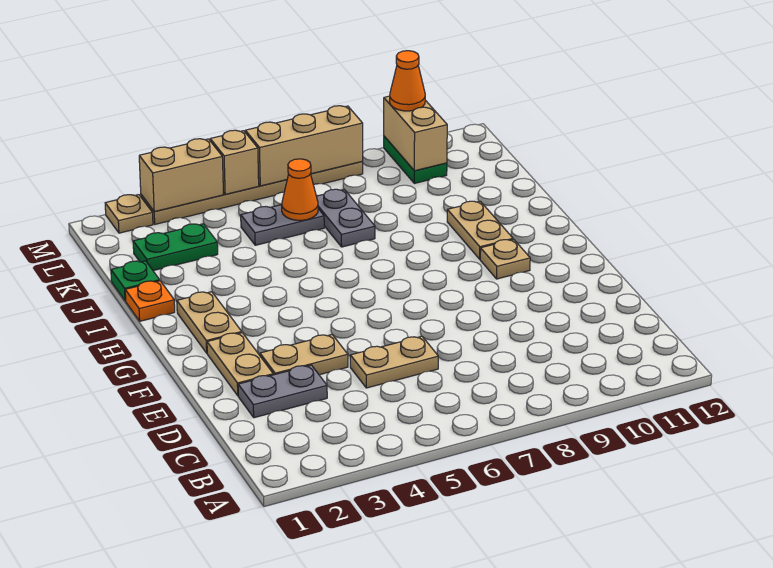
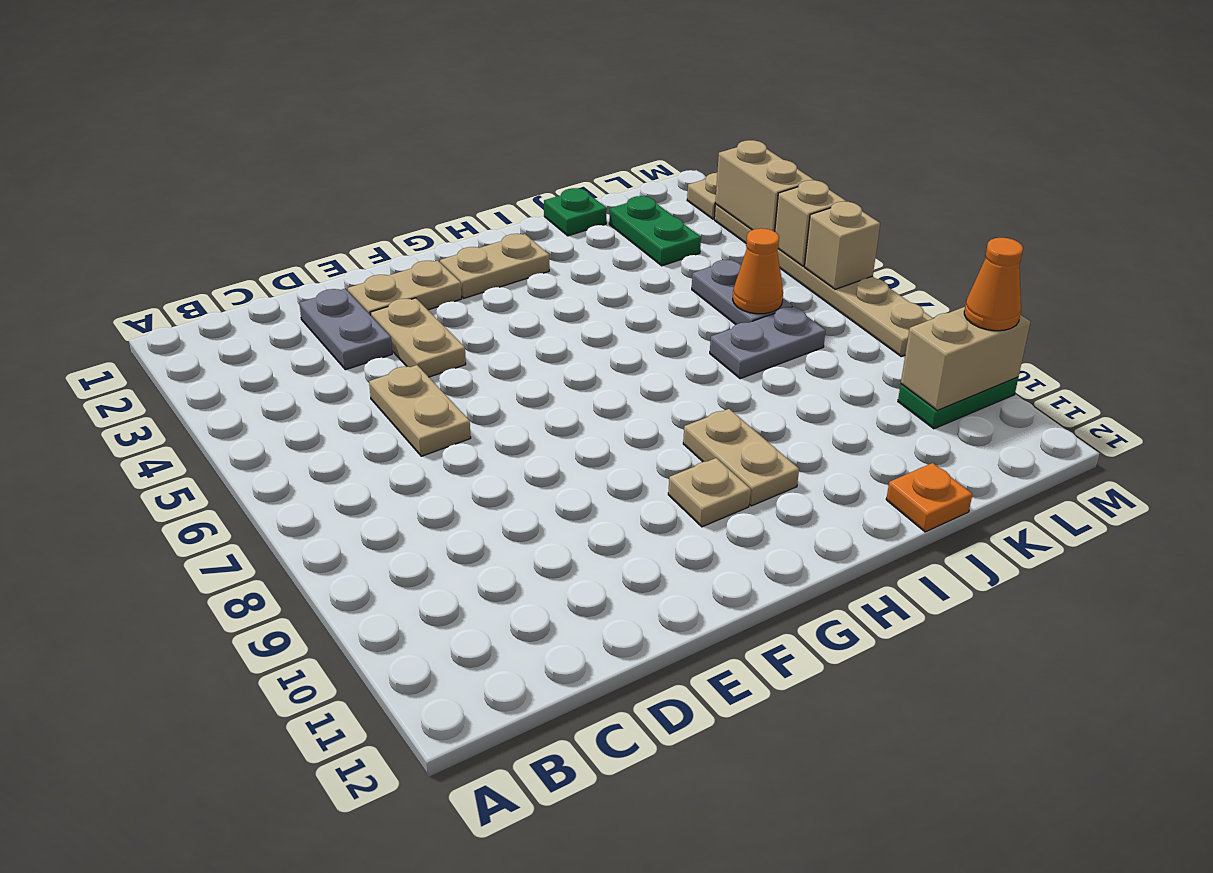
tan plate H10:I10 level 1 -> tan plate H9:H10 level 1
orange plate I1 level 1 -> orange plate J12 level 1
tan brick M6:M8 level 2 -> tan brick M6 level 2

